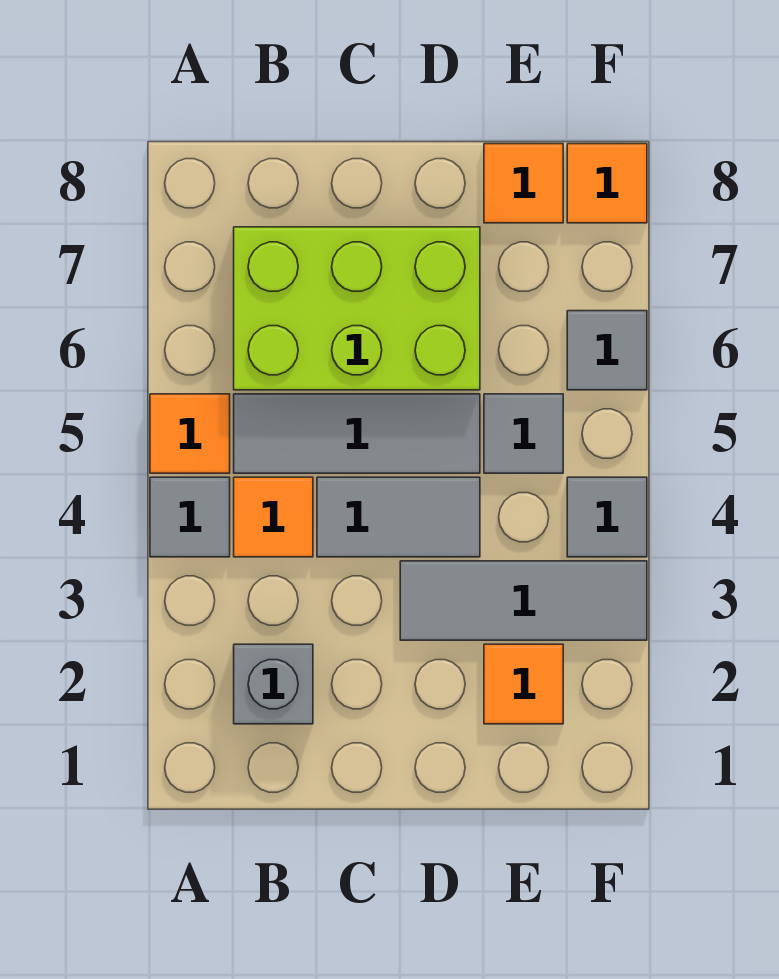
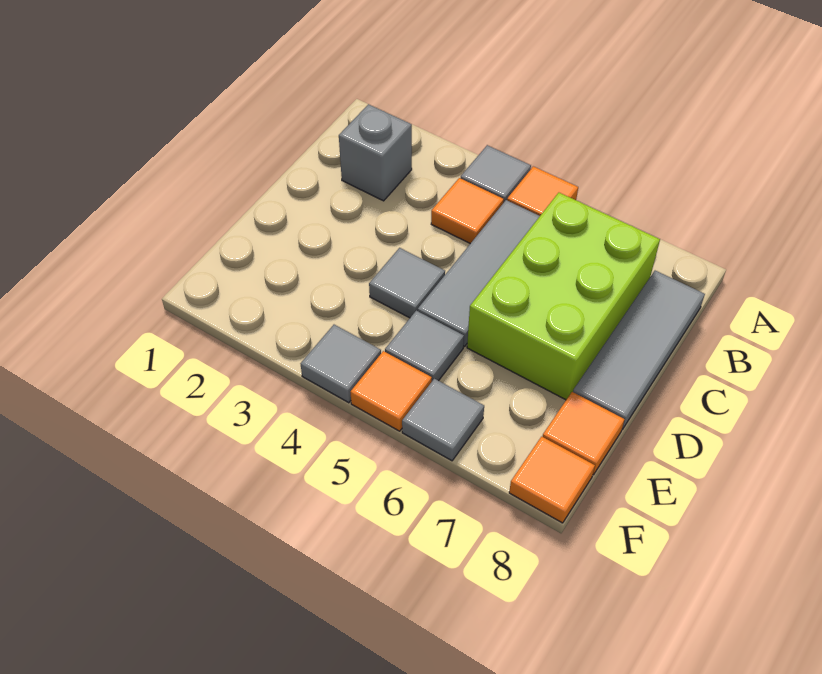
grey tile C4:D4 level 1 -> grey tile D4 level 1
grey tile D3:F3 level 1 -> grey tile B8:D8 level 1
orange tile E2 level 1 -> orange tile F5 level 1

